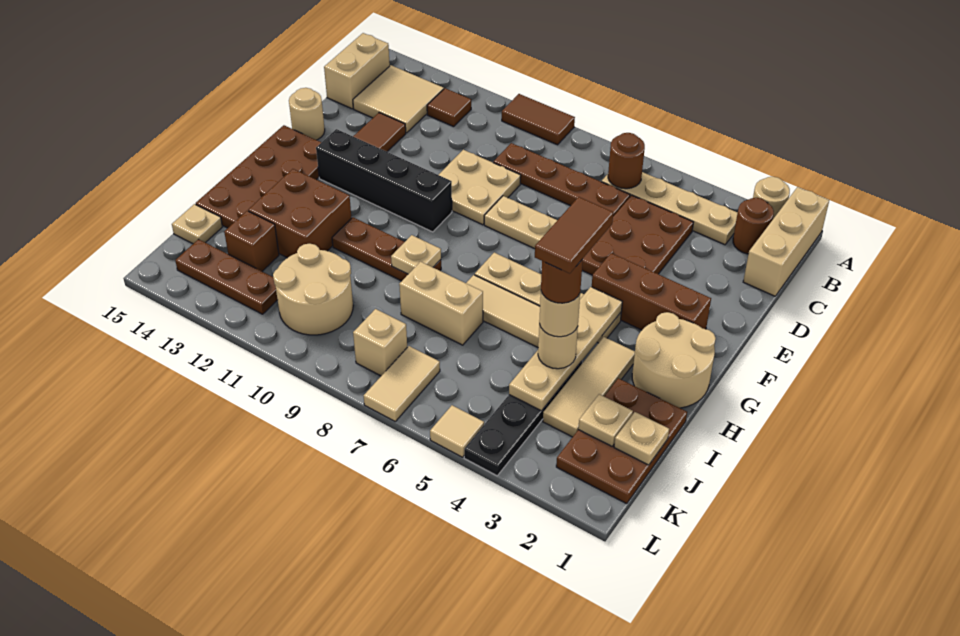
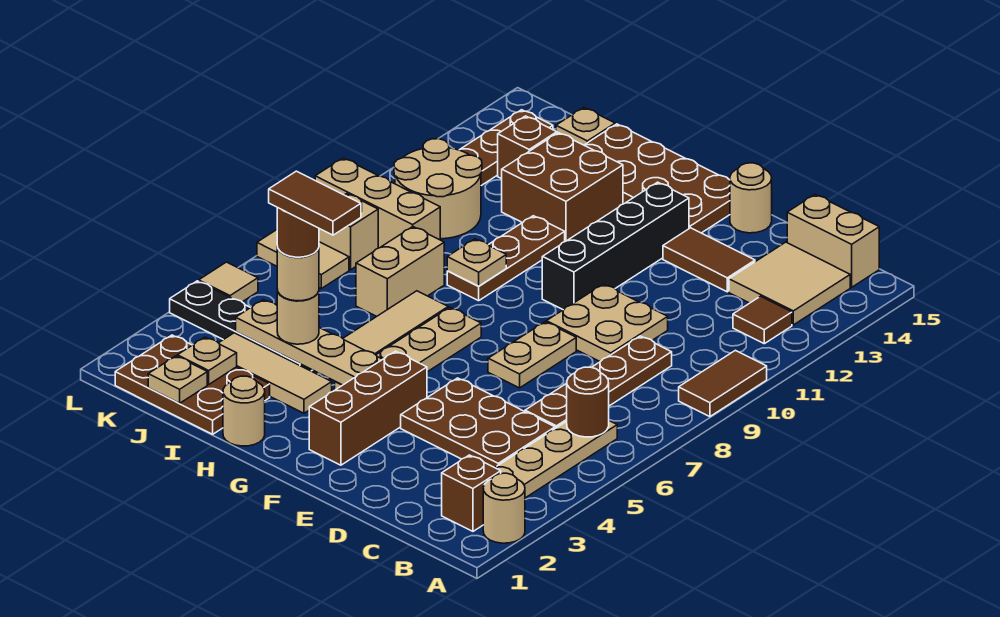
tan brick A1:C1 level 1 -> tan brick J9:L9 level 1
brown round brick B2 level 1 -> brown brick B2 level 1
tan round brick G1:H2 level 1 -> tan round brick H1 level 1

